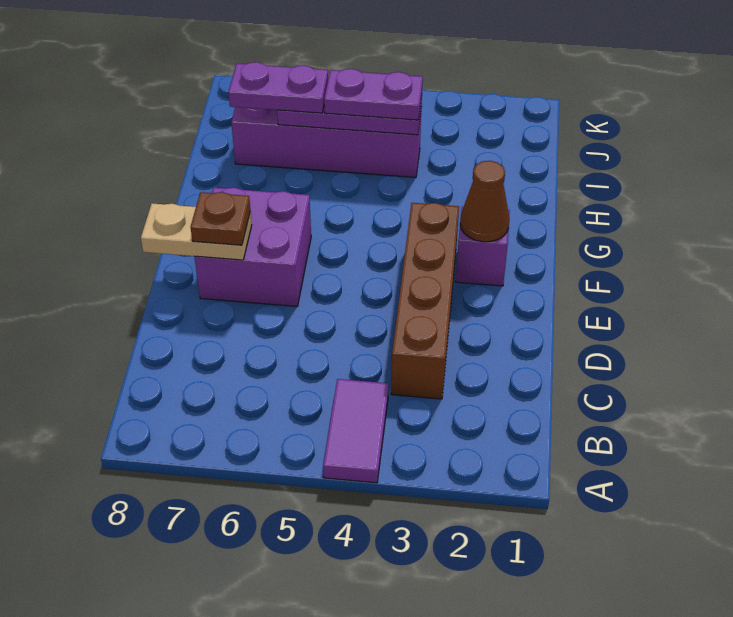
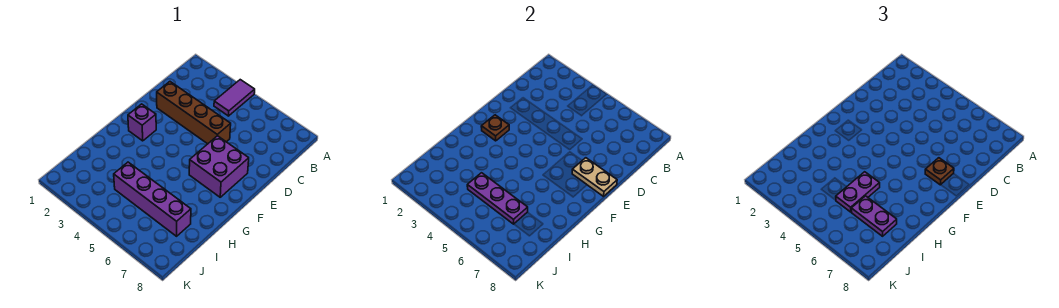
brown brick C3:F3 level 1 -> brown brick D2:D5 level 1
brown cone F2 level 2 -> brown plate F2 level 2
purple plate I4:I5 level 3 -> purple plate H5:I5 level 3

